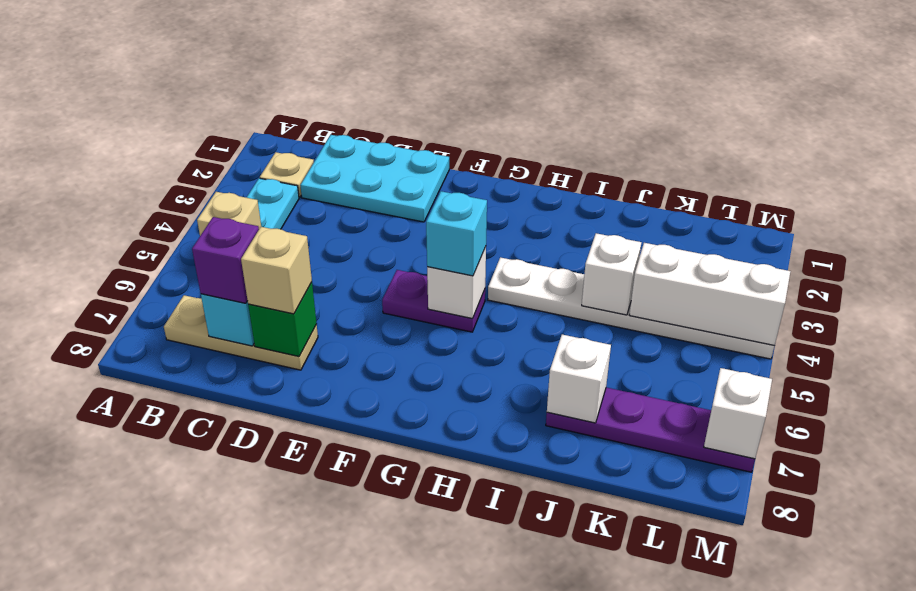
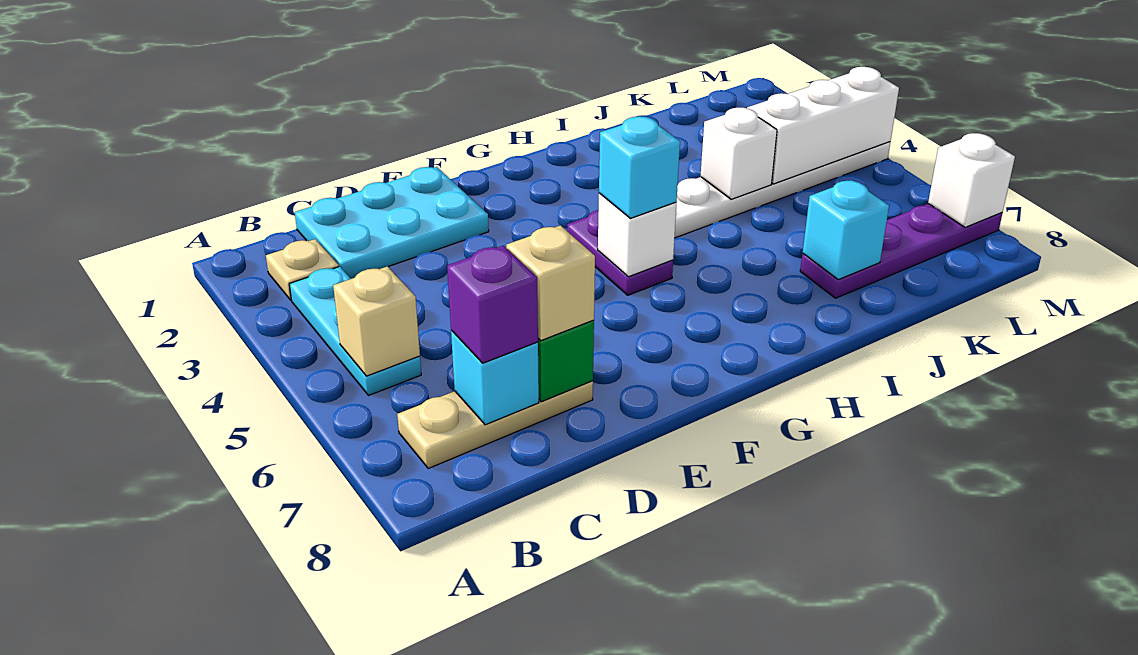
purple plate F5:G5 level 1 -> purple plate G4:G5 level 1
white brick J7 level 2 -> cyan brick J7 level 2

